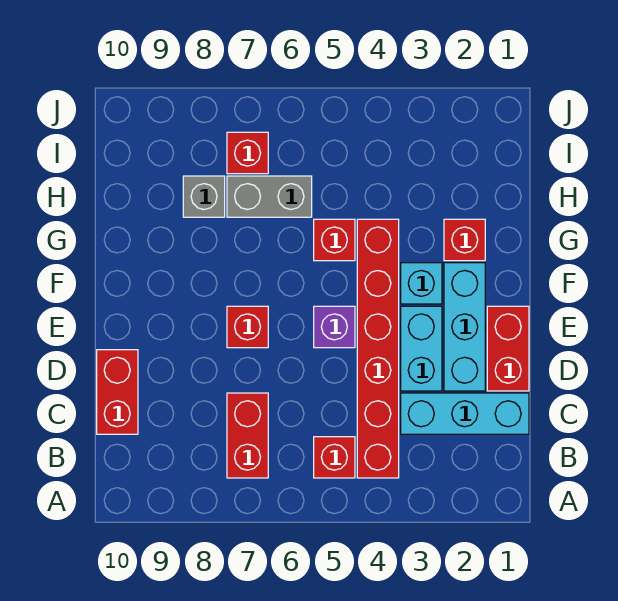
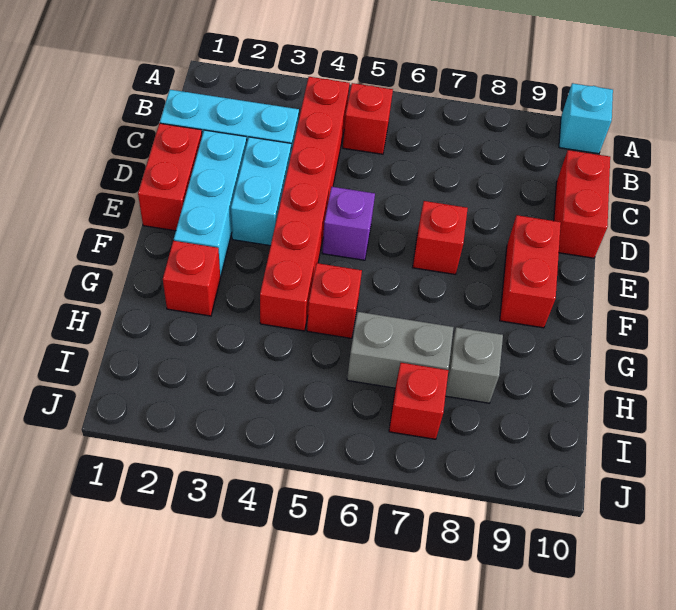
red brick B7:C7 level 1 -> red brick E9:F9 level 1
cyan brick F3 level 1 -> cyan brick A10 level 1

